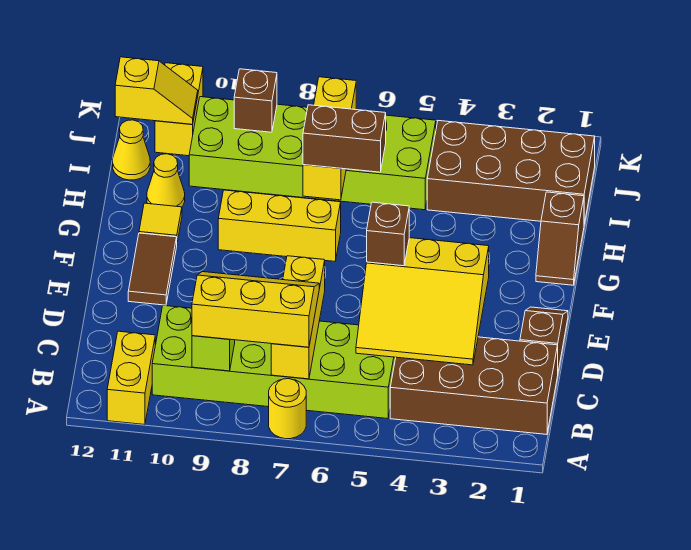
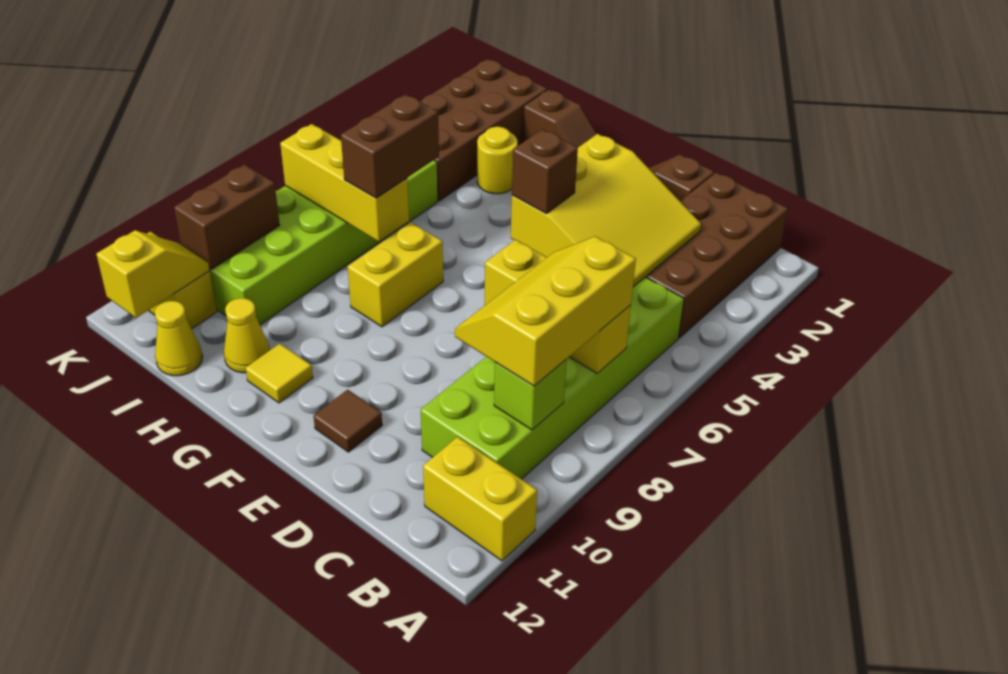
yellow round brick A7 level 1 -> yellow round brick H3 level 1
brown tile E11:F11 level 1 -> brown tile E11 level 1
yellow brick G7:G9 level 1 -> yellow brick G7:G8 level 1
brown brick J9 level 2 -> brown brick J9:J10 level 2

